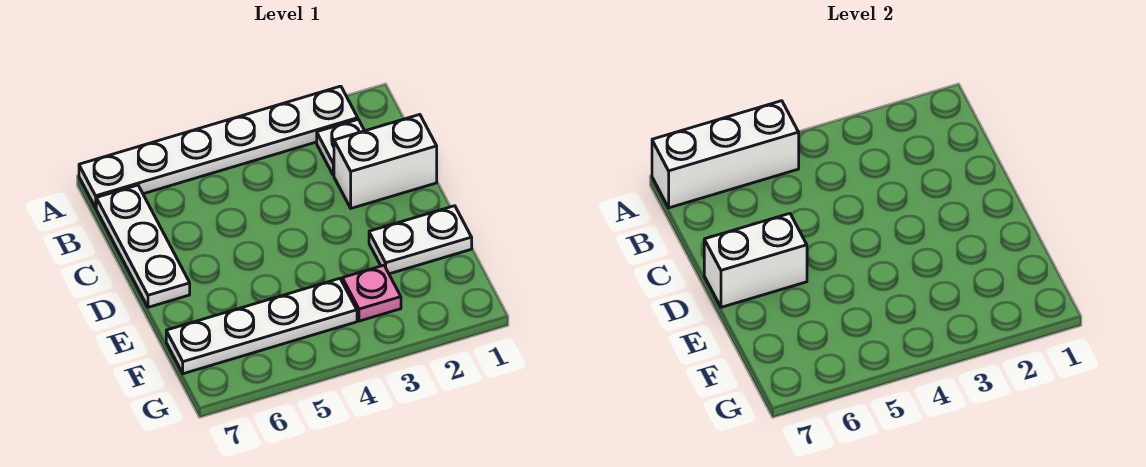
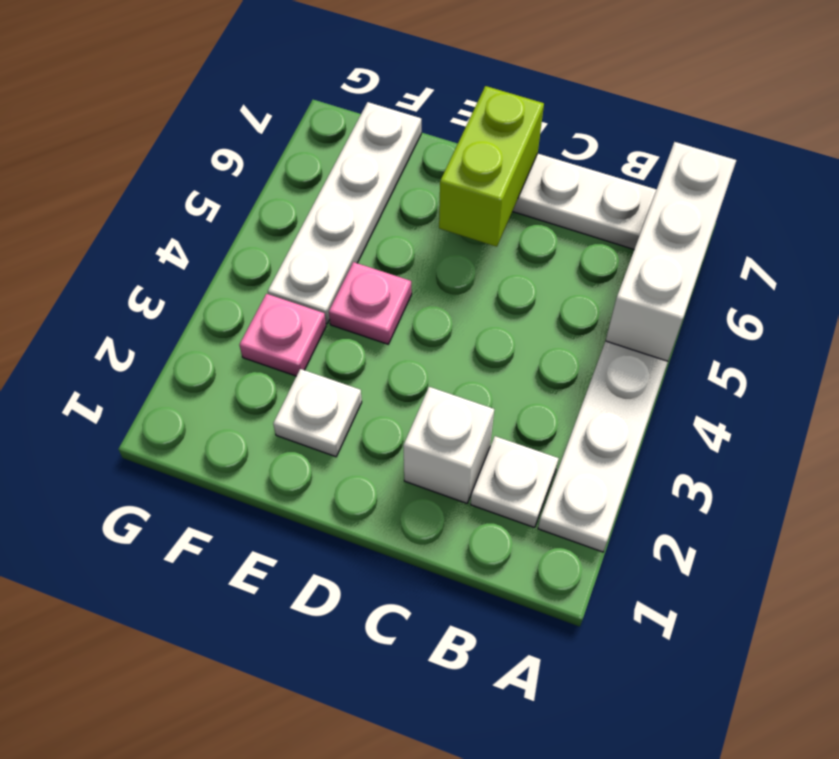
white brick C1:C2 level 1 -> white brick C2 level 1
white brick D6:D7 level 2 -> lime brick D6:D7 level 2
white plate E1:E2 level 1 -> white plate E2 level 1
none -> pink plate E4 level 1

